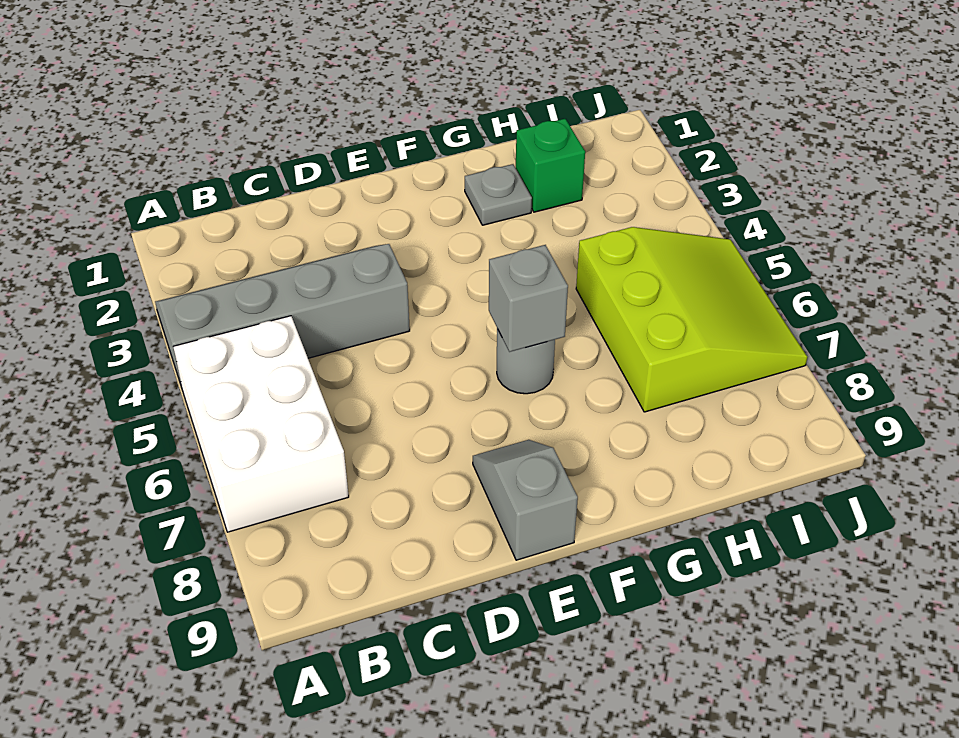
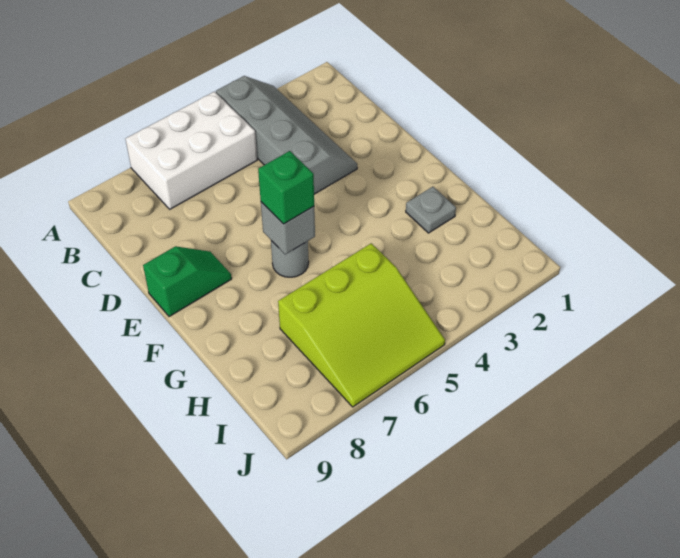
grey slope E8:E9 level 1 top 9 -> green slope E8:E9 level 1 top 9
green brick H2 level 1 -> green brick F6 level 3

